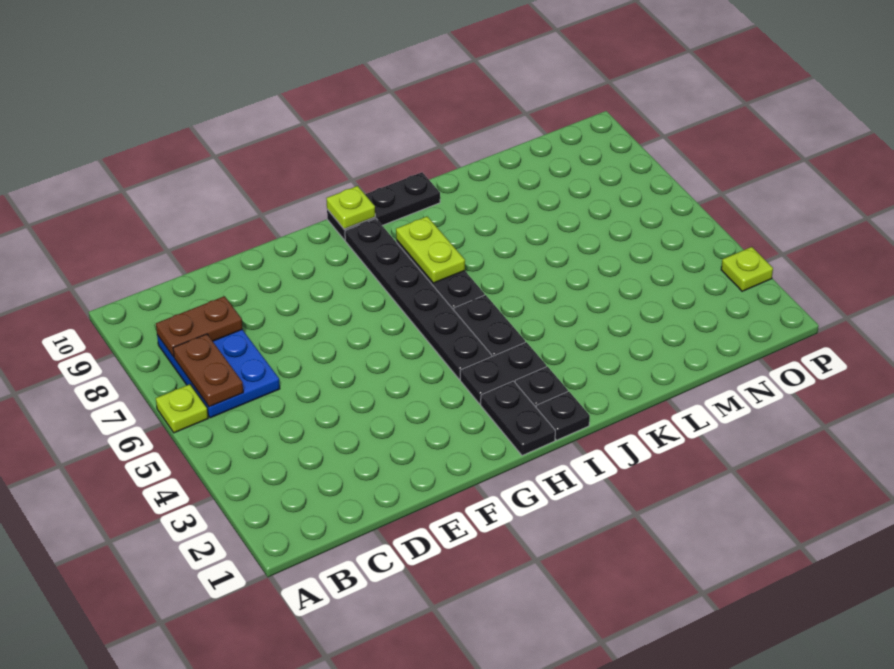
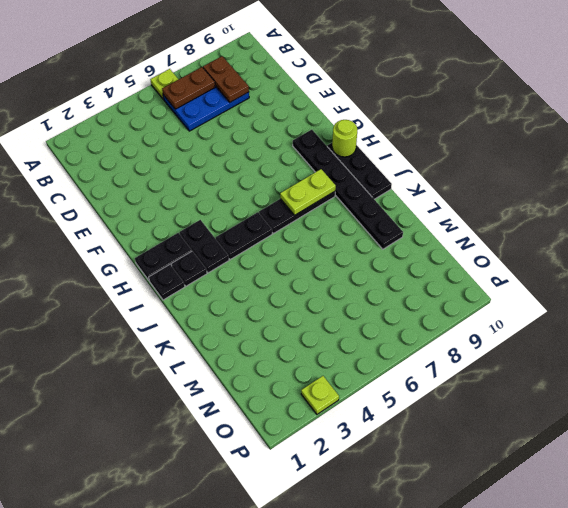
black plate H4:H9 level 1 -> black plate G9:L9 level 1
lime plate H10 level 2 -> lime round brick H10 level 2

